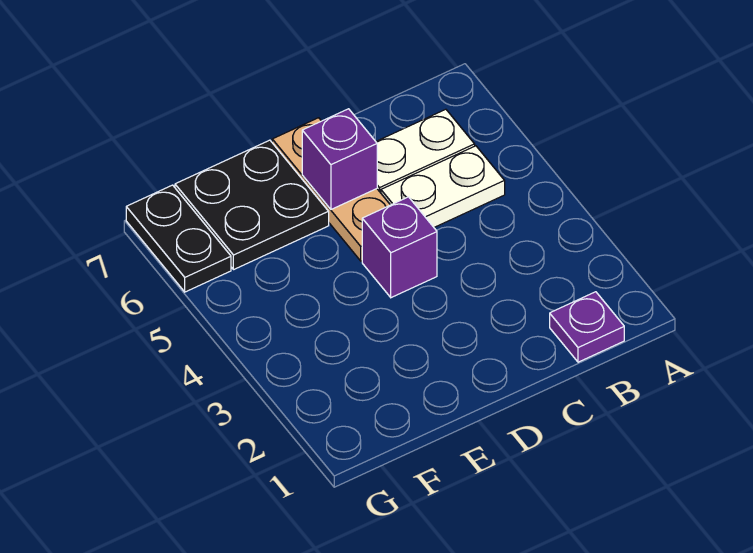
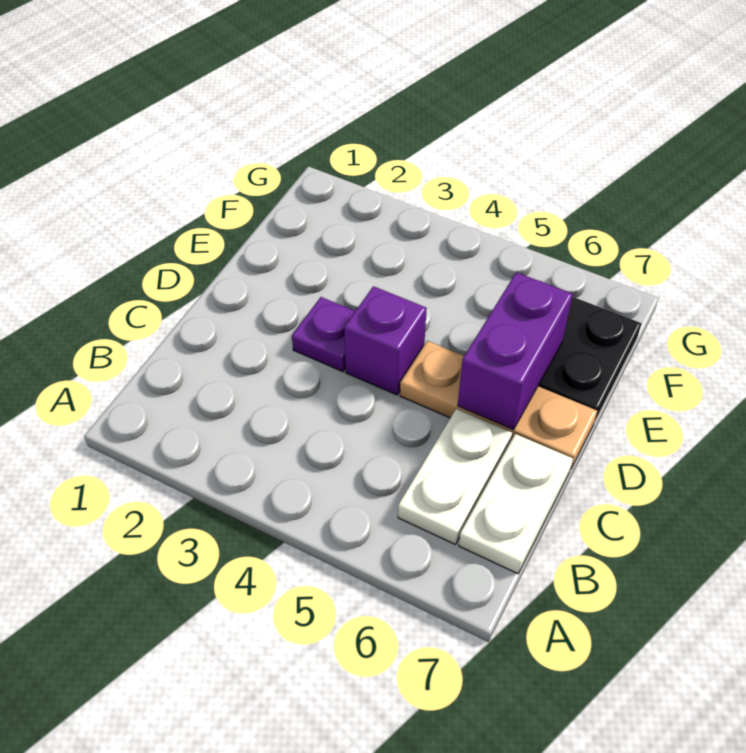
purple plate B1 level 1 -> purple plate D3 level 1
white plate B5:C5 level 1 -> white plate B7:C7 level 1
purple brick D6 level 2 -> purple brick D6:E6 level 2
black plate G6:G7 level 1 -> none

